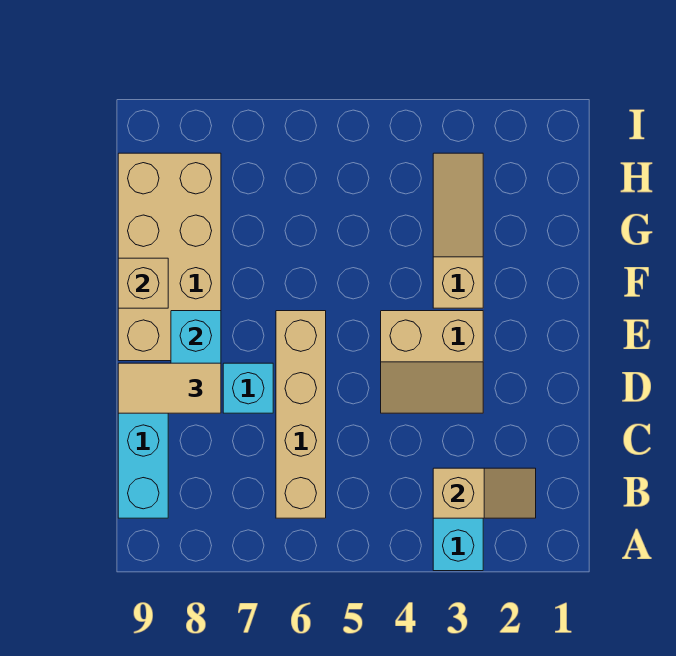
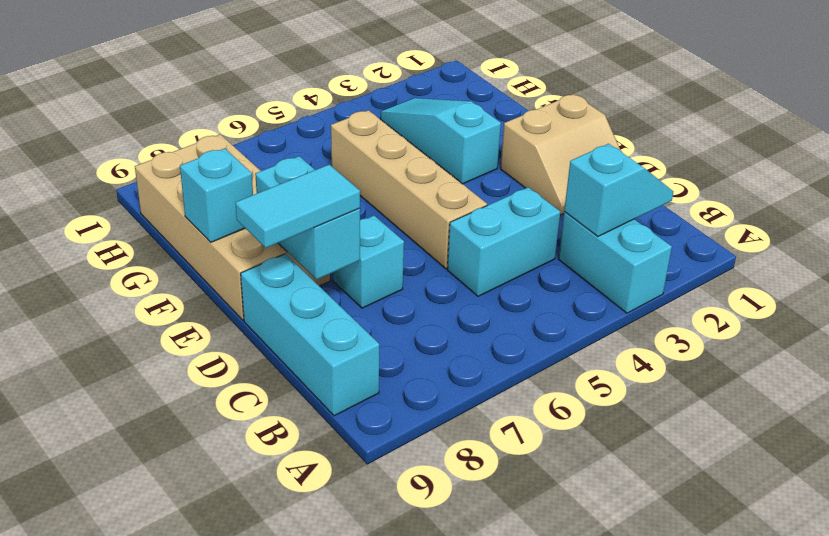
tan slope B2:B3 level 2 top 3 -> cyan slope B2:B3 level 2 top 3
tan brick B6:E6 level 1 -> tan brick D5:G5 level 1
none -> cyan brick C4:C5 level 1
tan slope D3:E4 level 1 top E -> tan slope D1:E2 level 1 top E
tan tile D8:D9 level 3 -> cyan tile D8:D9 level 3
tan slope F3:H3 level 1 top F -> cyan slope F3:H3 level 1 top F
tan brick F9 level 2 -> cyan brick F9 level 2

